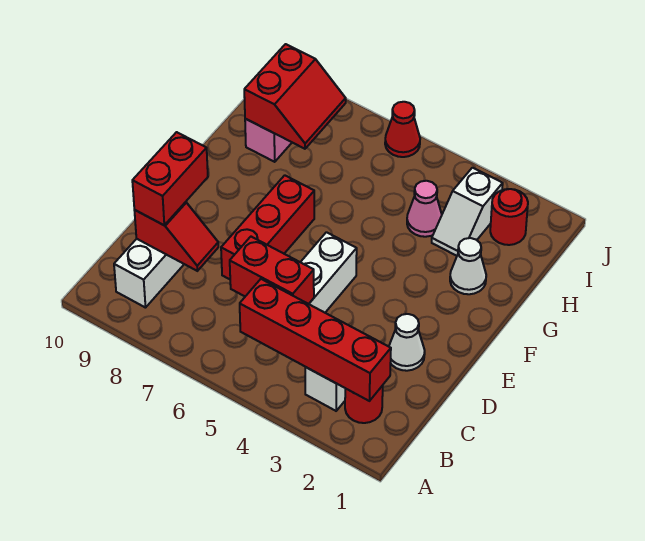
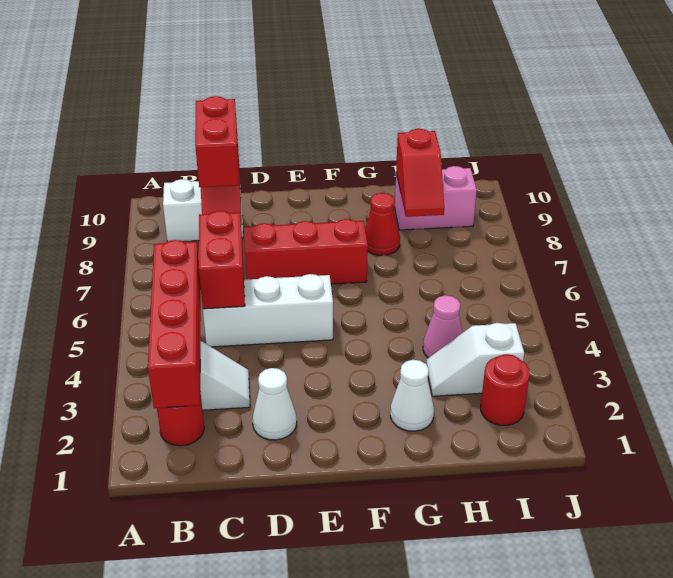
red brick C9:D9 level 3 -> red brick C8:C9 level 3
red slope H8:I9 level 2 top 9 -> red slope H8:H9 level 2 top 9
red cone J6 level 1 -> red cone G8 level 1

